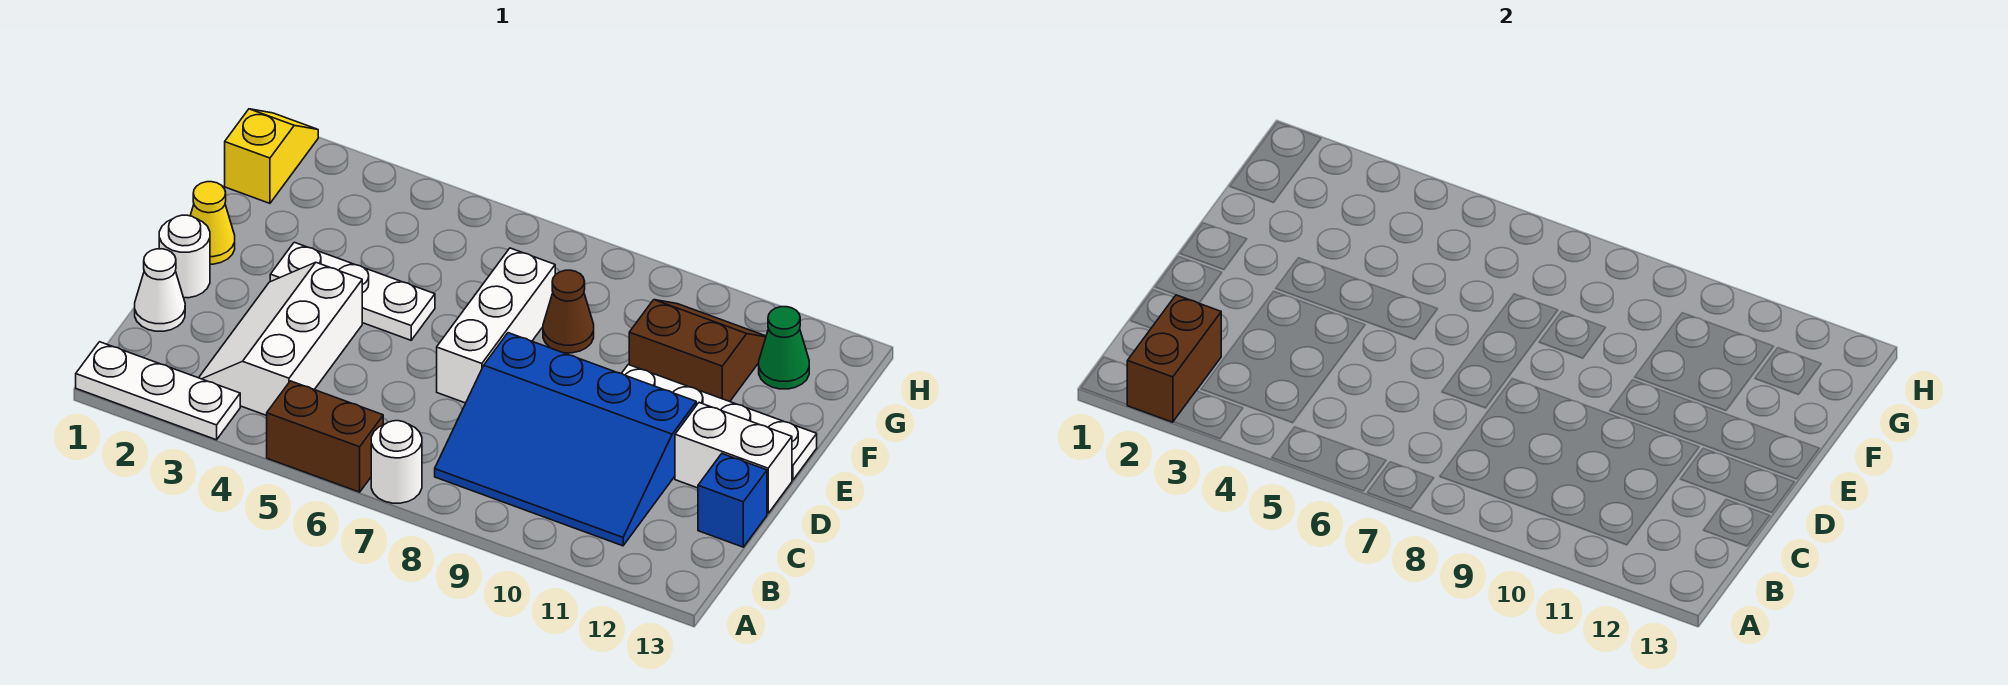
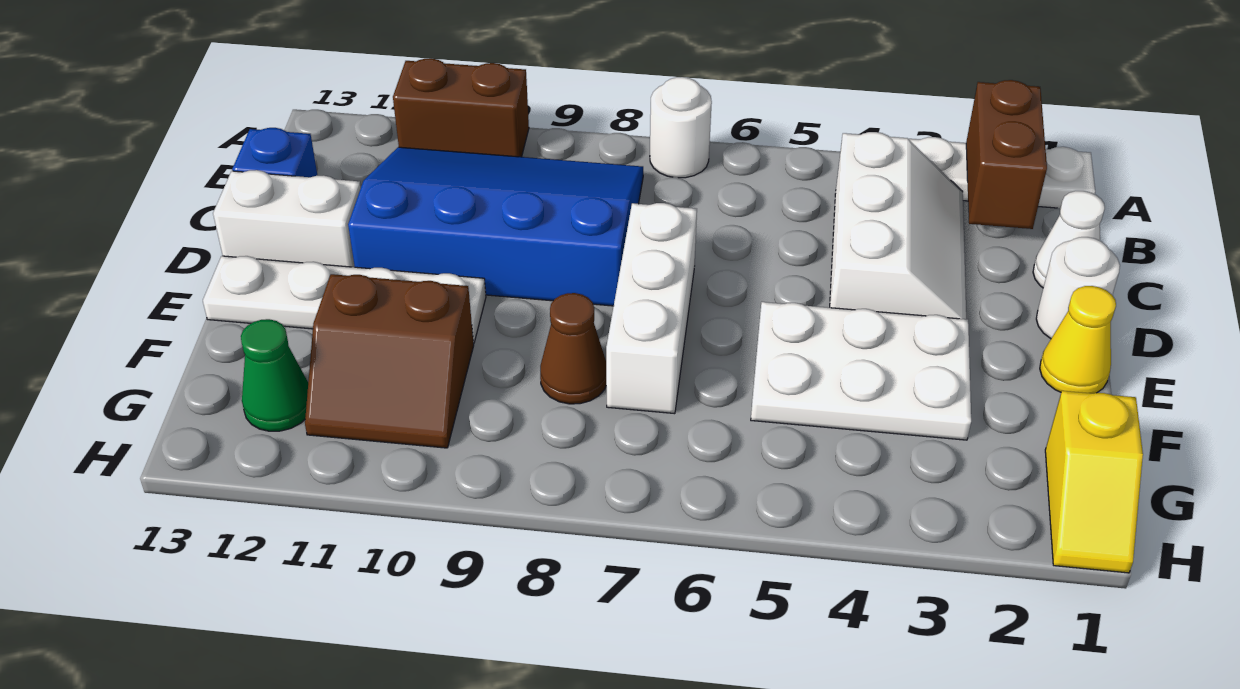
brown brick A5:A6 level 1 -> brown brick A10:A11 level 1
white plate E3:E5 level 1 -> white plate E3:F5 level 1

